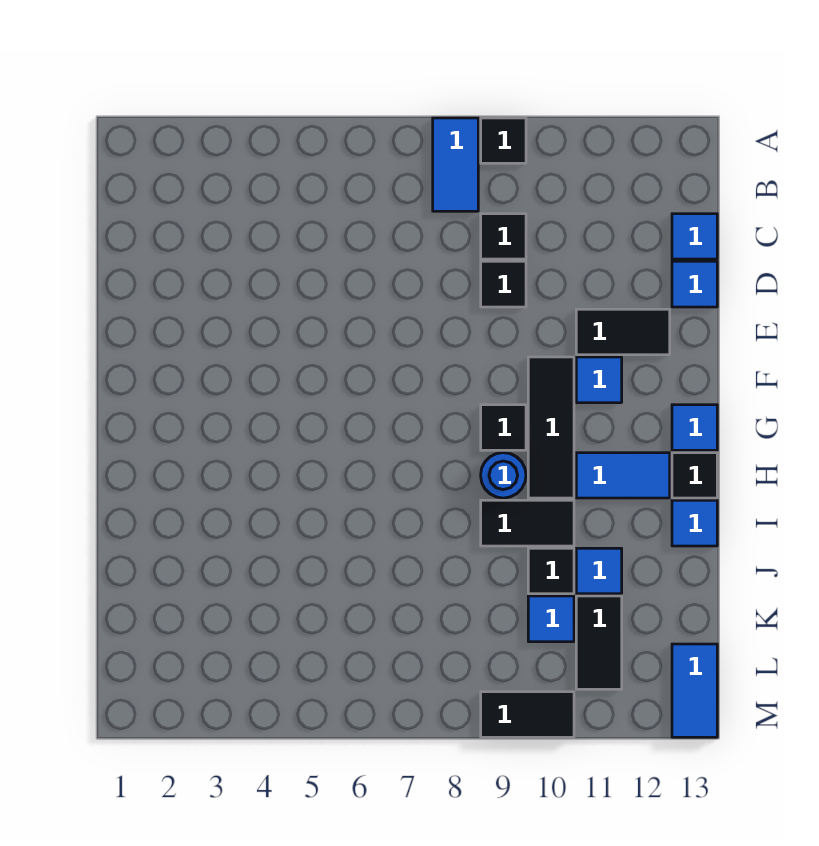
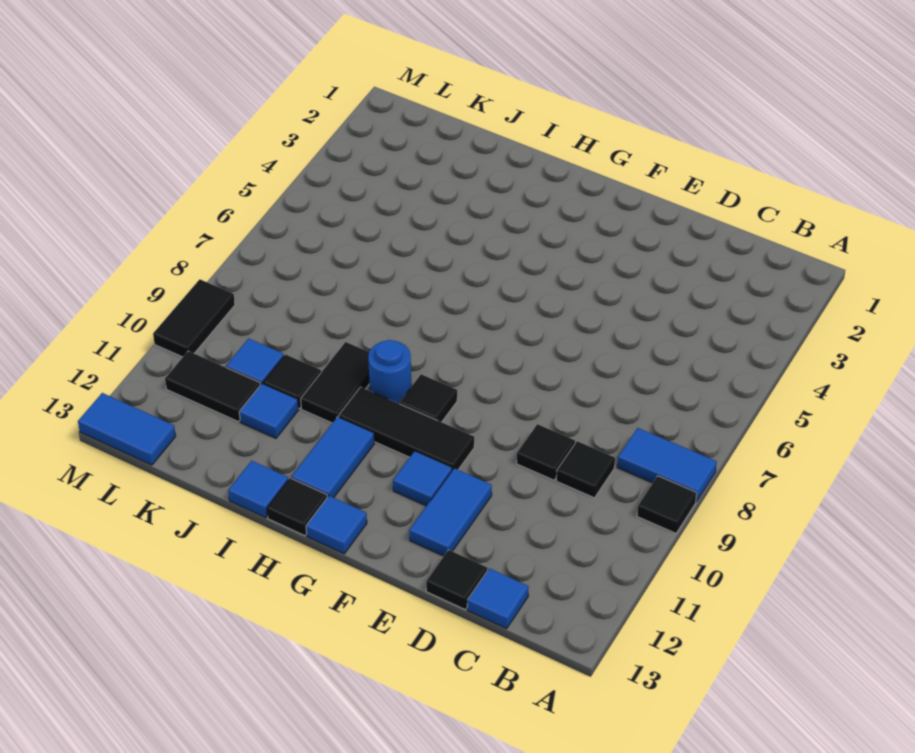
blue tile D13 level 1 -> black tile D13 level 1
black tile E11:E12 level 1 -> blue tile E11:E12 level 1

